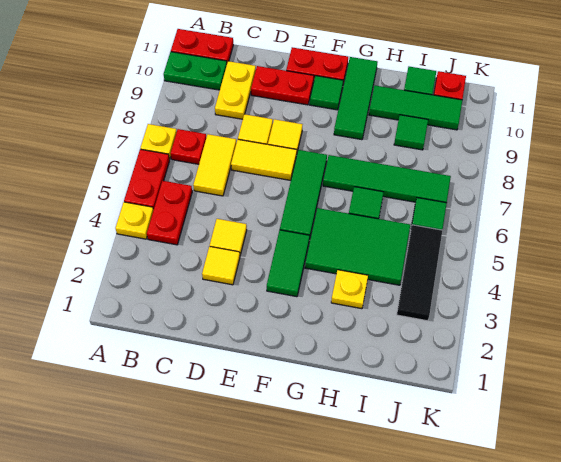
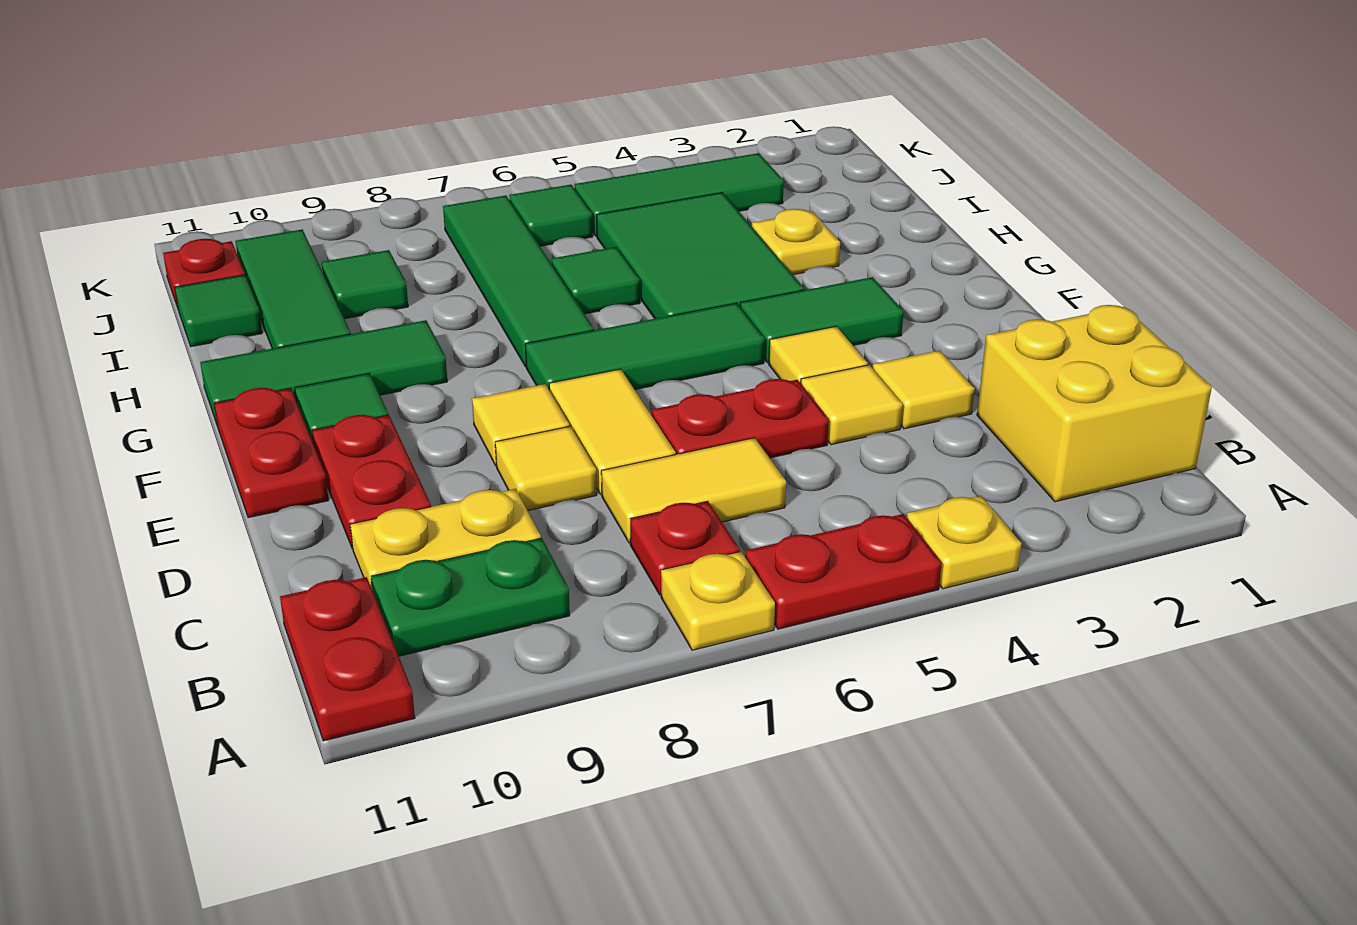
green plate A10:B10 level 1 -> green plate B9:B10 level 1
none -> yellow brick B1:C2 level 1
red plate B4:B5 level 1 -> red plate D5:D6 level 1
none -> yellow tile E4 level 1
black tile J3:J5 level 1 -> green tile J3:J5 level 1

